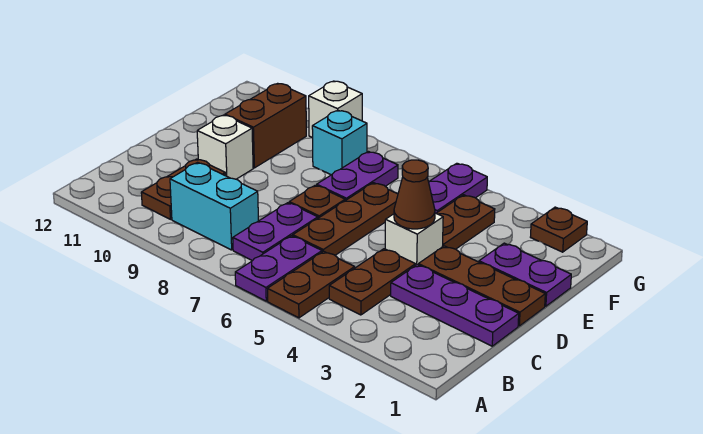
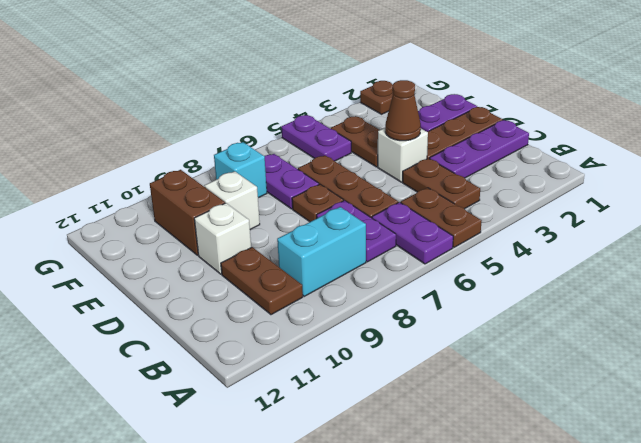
white brick G9 level 1 -> white brick E9 level 1

